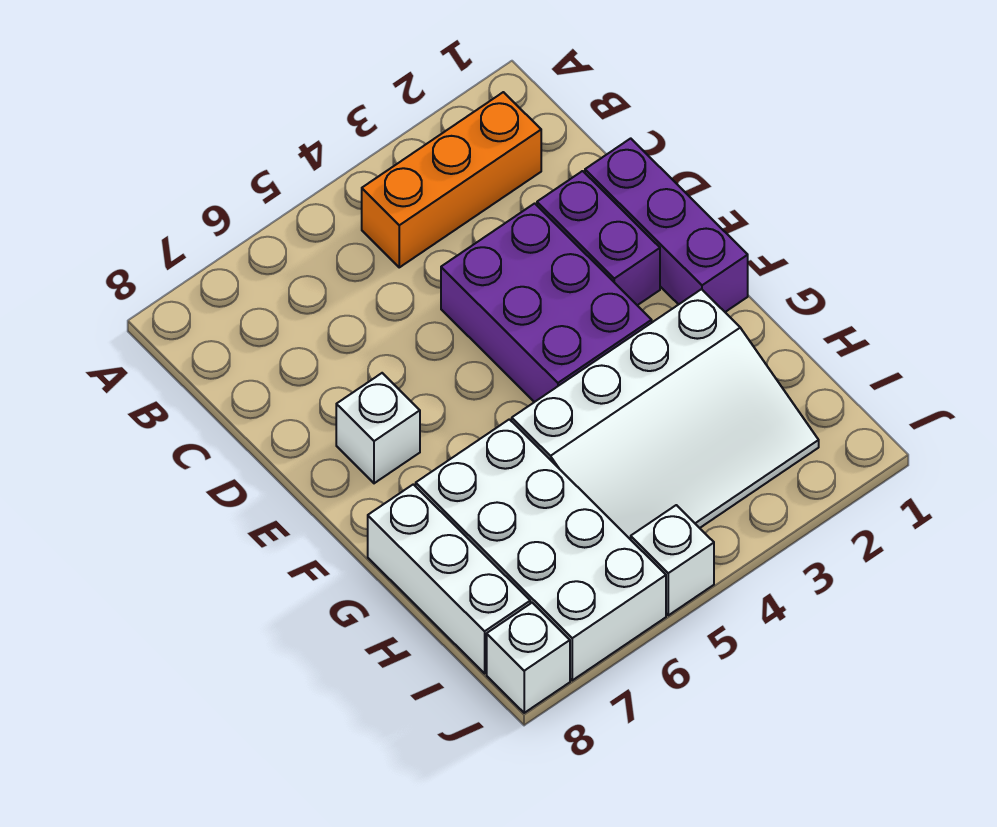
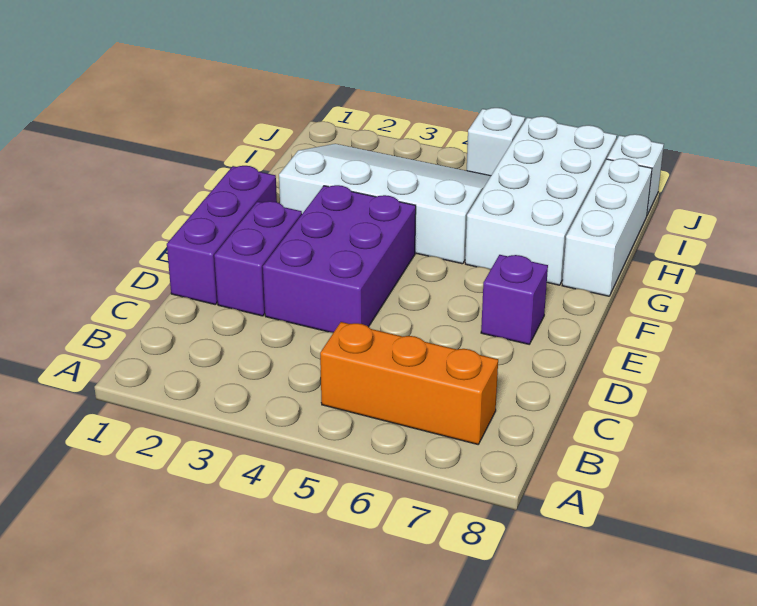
orange brick B2:B4 level 1 -> orange brick B5:B7 level 1
white brick E7 level 1 -> purple brick E7 level 1

